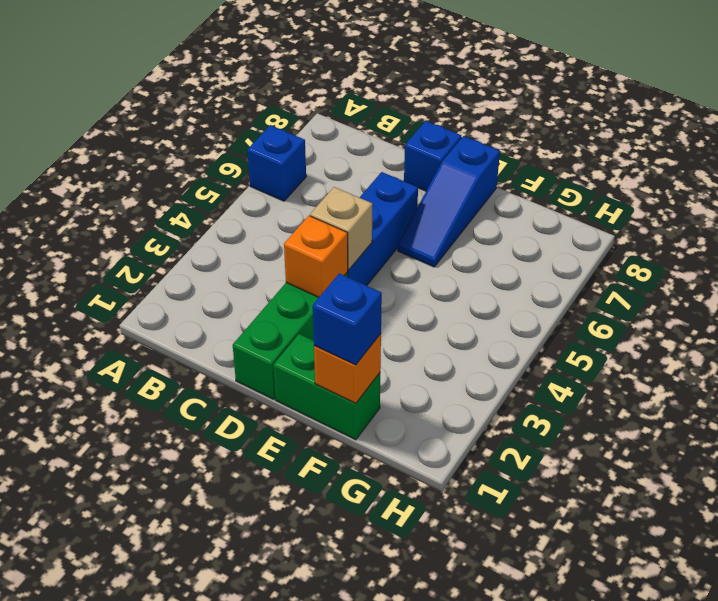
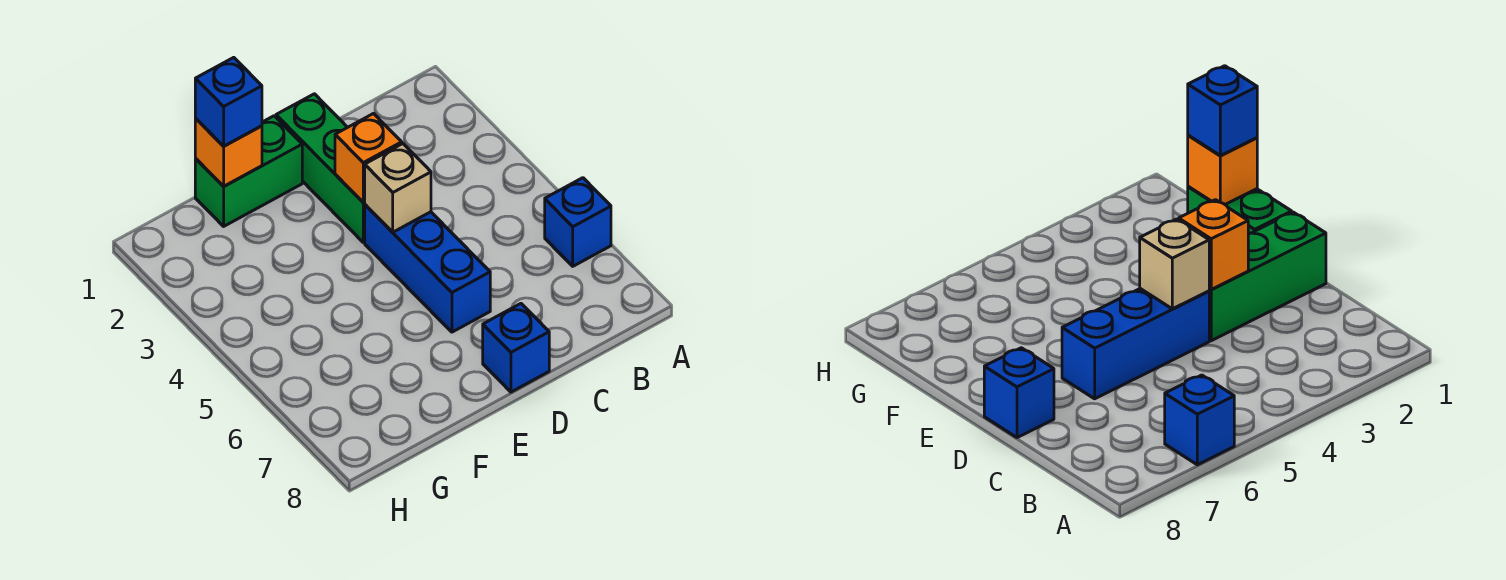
blue slope E6:E8 level 1 top 8 -> none

